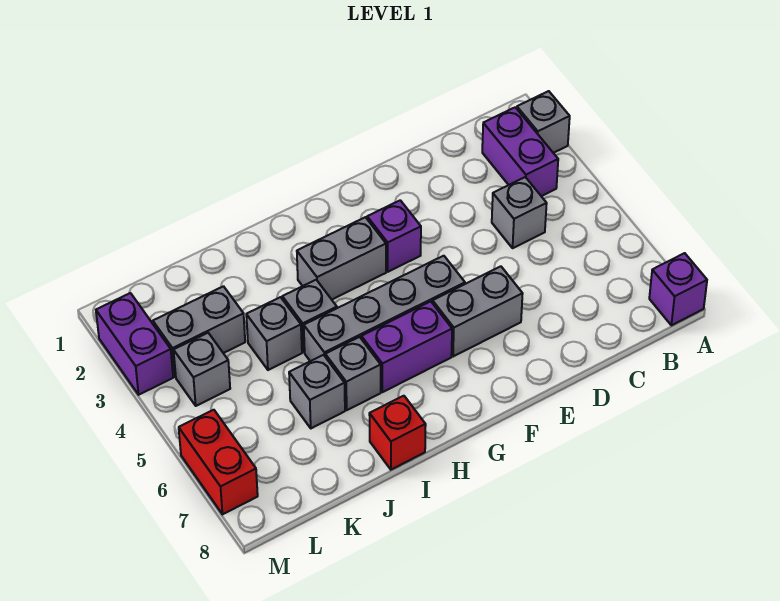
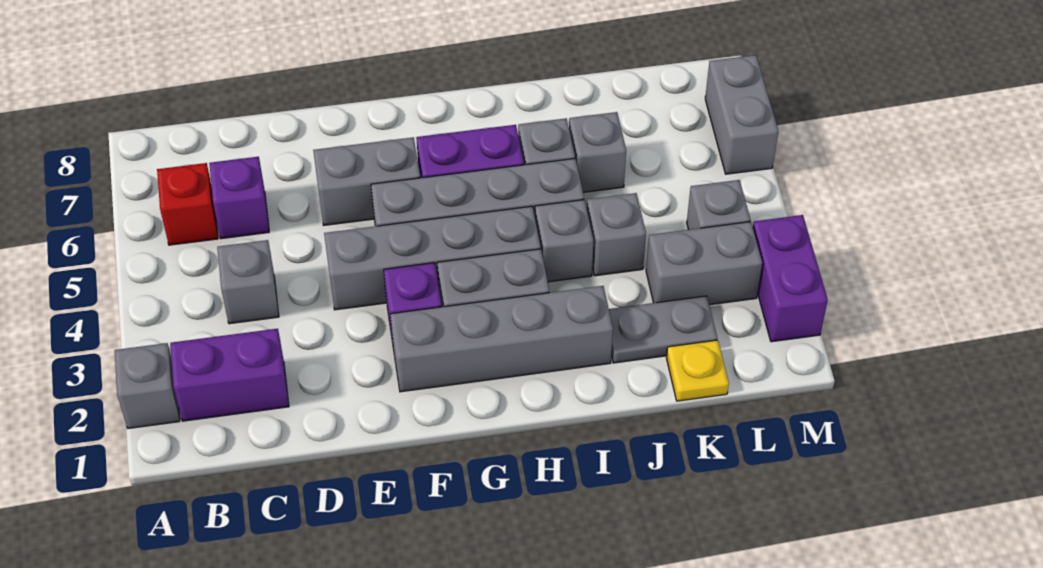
purple brick A8 level 1 -> purple brick C6 level 1
purple brick B2:B3 level 1 -> purple brick B2:C2 level 1
none -> grey brick E4:H4 level 1
none -> grey brick F2:I2 level 1
red brick I8 level 1 -> red brick B6 level 1
none -> grey plate J2:K2 level 1
none -> yellow plate K1 level 1
red brick M6:M7 level 1 -> grey brick M6:M7 level 1

